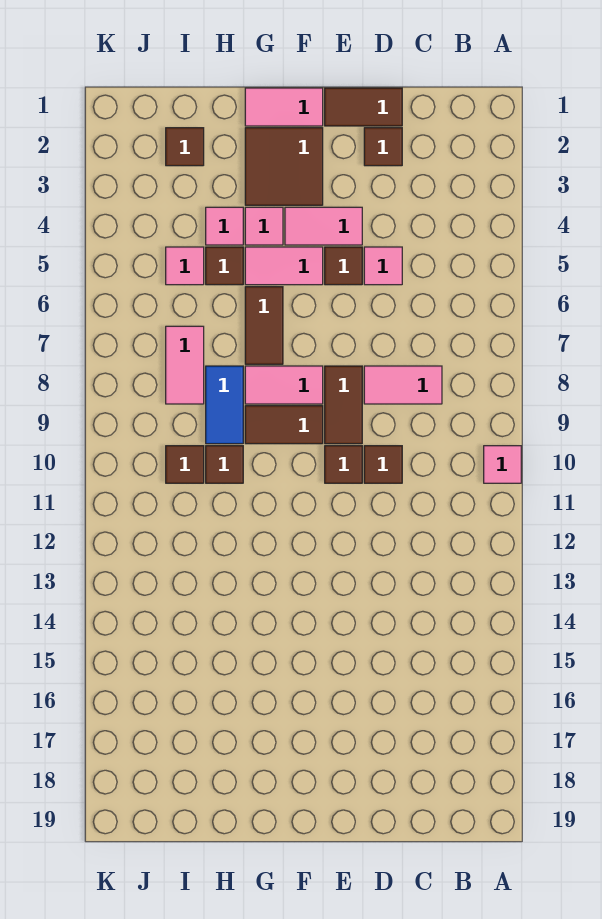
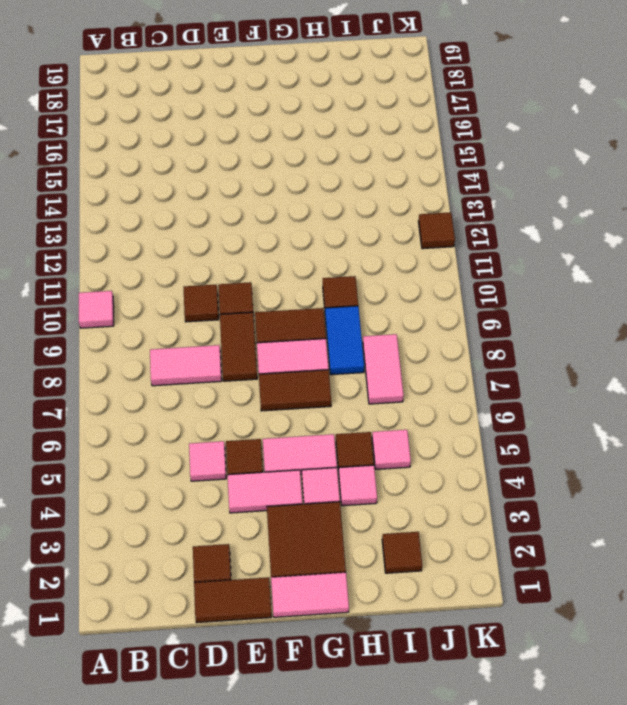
brown tile G6:G7 level 1 -> brown tile F7:G7 level 1
brown tile I10 level 1 -> brown tile K12 level 1

